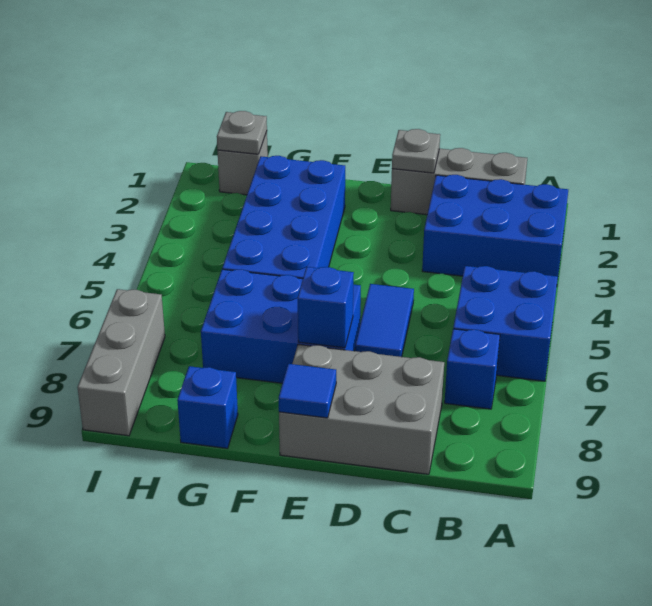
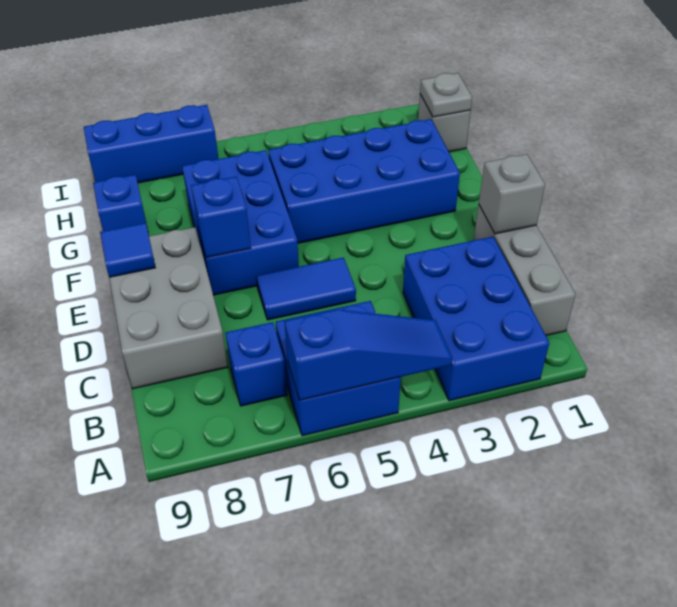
none -> blue slope A4:A6 level 2 top 6
grey plate D1 level 2 -> grey brick D1 level 2
grey brick I7:I9 level 1 -> blue brick I7:I9 level 1

